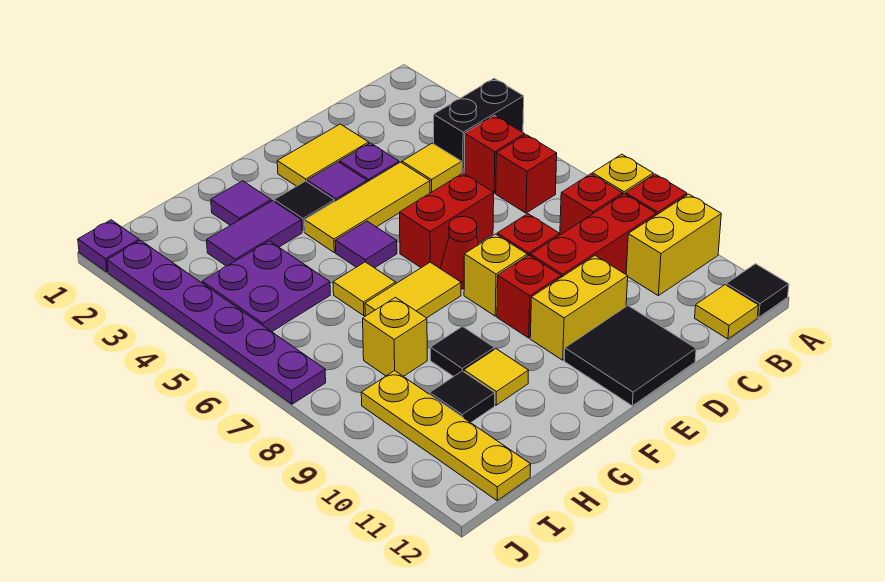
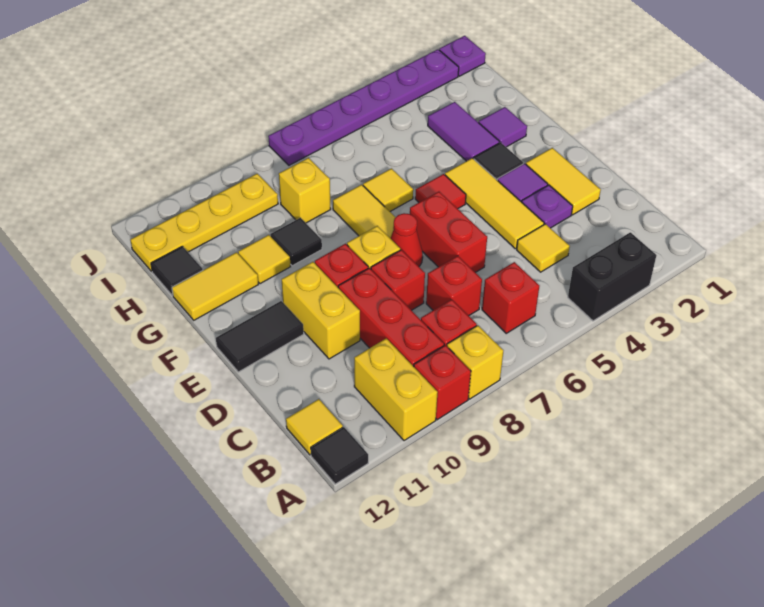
black brick A4:B4 level 1 -> black brick A3:A4 level 1
red brick B5 level 1 -> red brick C7 level 1
black tile D11:E12 level 1 -> black tile E11:E12 level 1
purple tile F5 level 1 -> red tile F5 level 1
none -> yellow tile G11:G12 level 1
purple plate H4:I5 level 1 -> none
black tile H10 level 1 -> black tile H12 level 1

